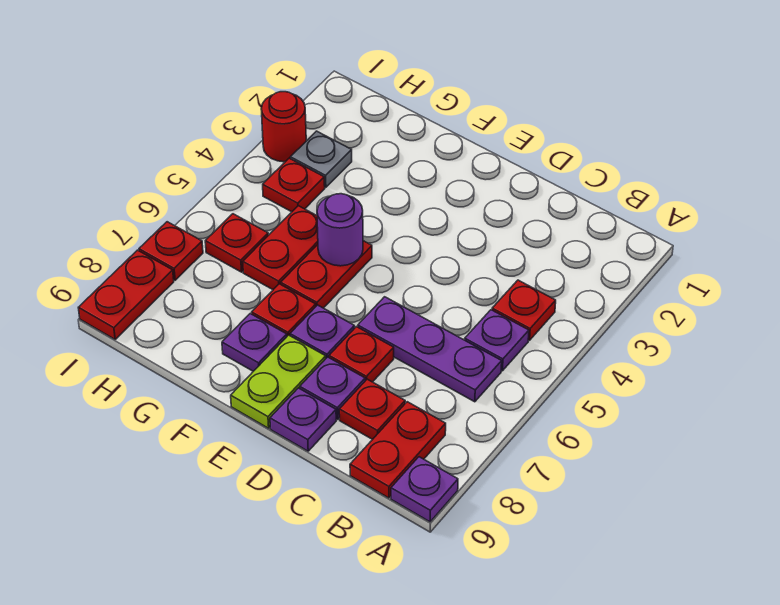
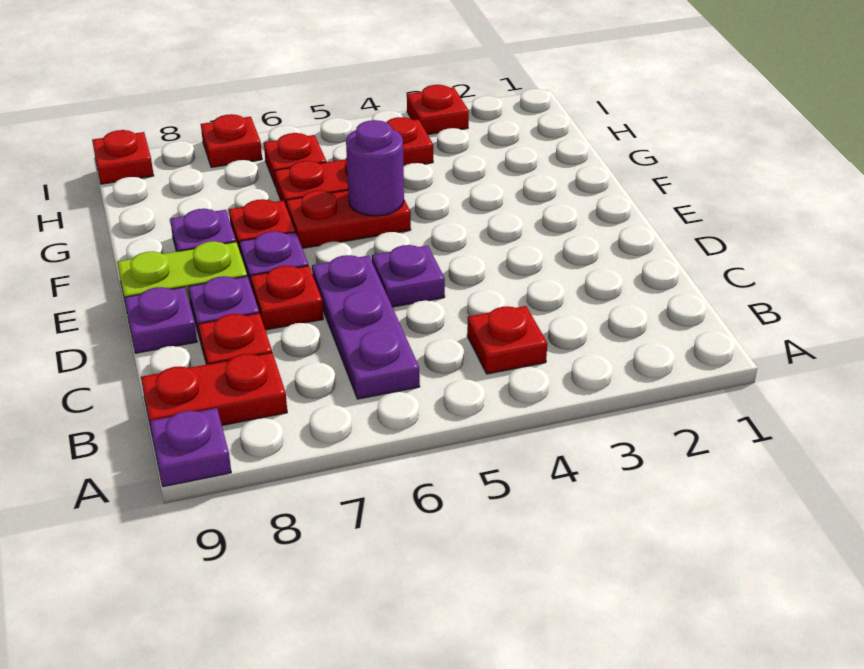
purple plate B5 level 1 -> purple plate D5 level 1
grey plate H3 level 1 -> none
red round brick I3 level 1 -> red plate I3 level 1
red plate I8:I9 level 1 -> red plate I9 level 1

